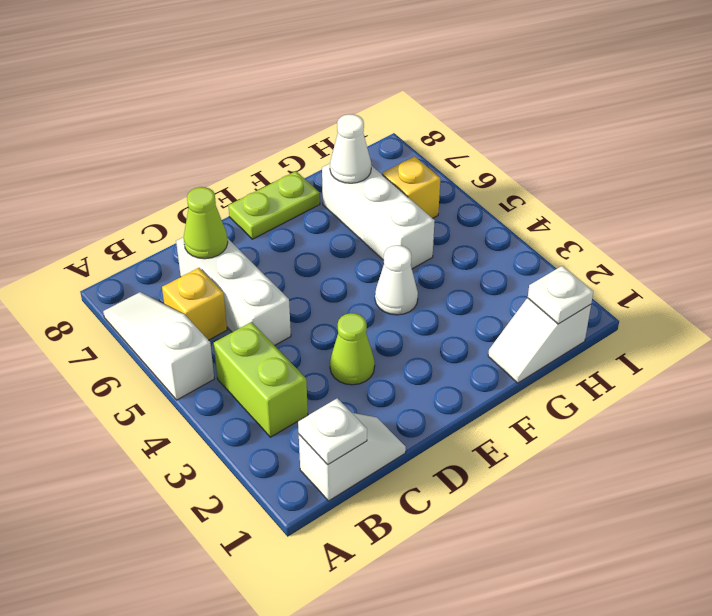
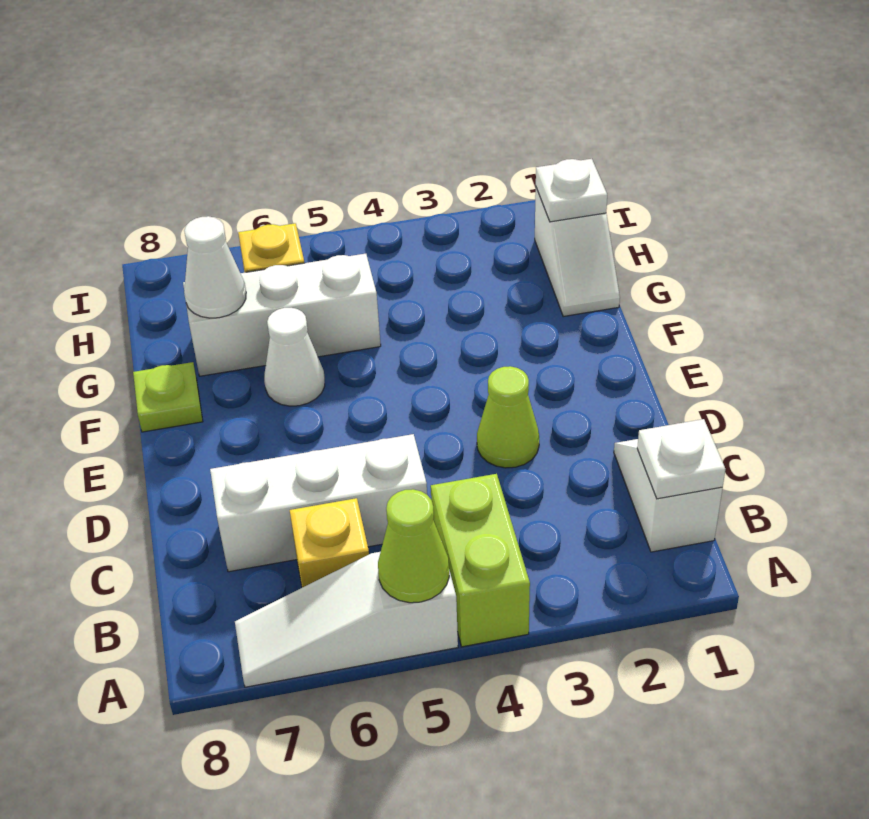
lime brick B3:B4 level 1 -> lime brick A4:B4 level 1
lime cone C7 level 2 -> lime cone A5 level 2
lime plate E8:F8 level 1 -> lime plate F8 level 1
white cone F4 level 1 -> white cone F6 level 1

